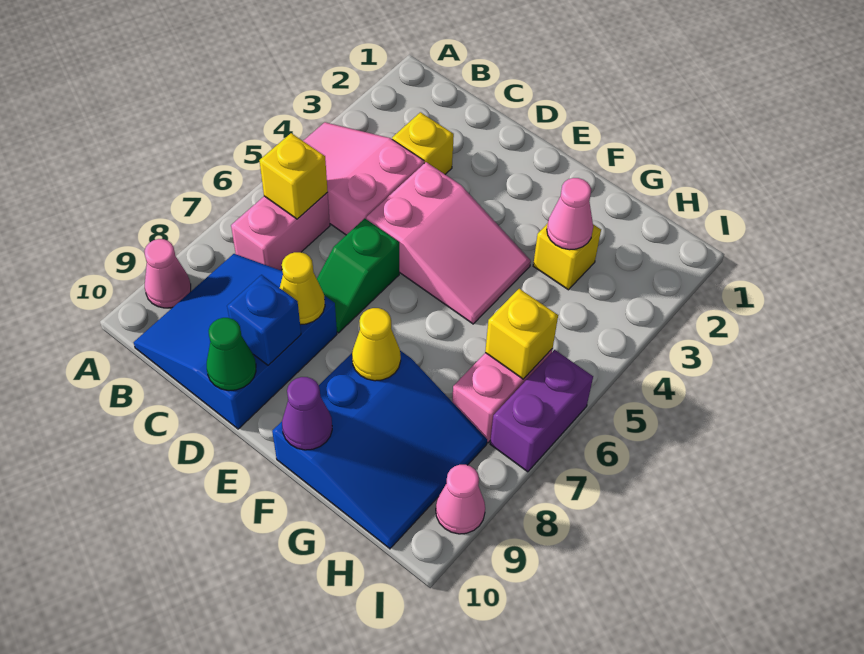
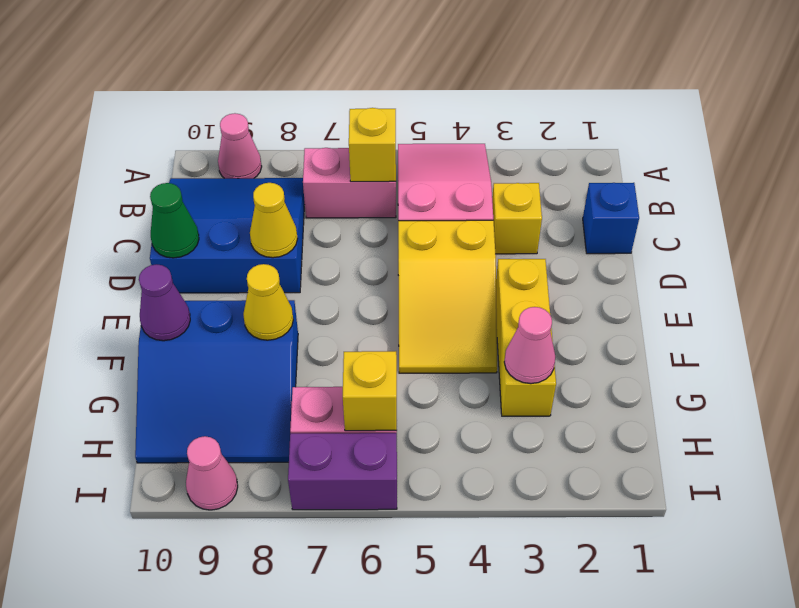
pink slope D4:F5 level 1 top D -> yellow slope D4:F5 level 1 top D
green slope D6:D7 level 1 top 6 -> none
blue brick D9 level 2 -> blue brick C1 level 1
yellow brick G3 level 1 -> yellow brick E3:G3 level 1

